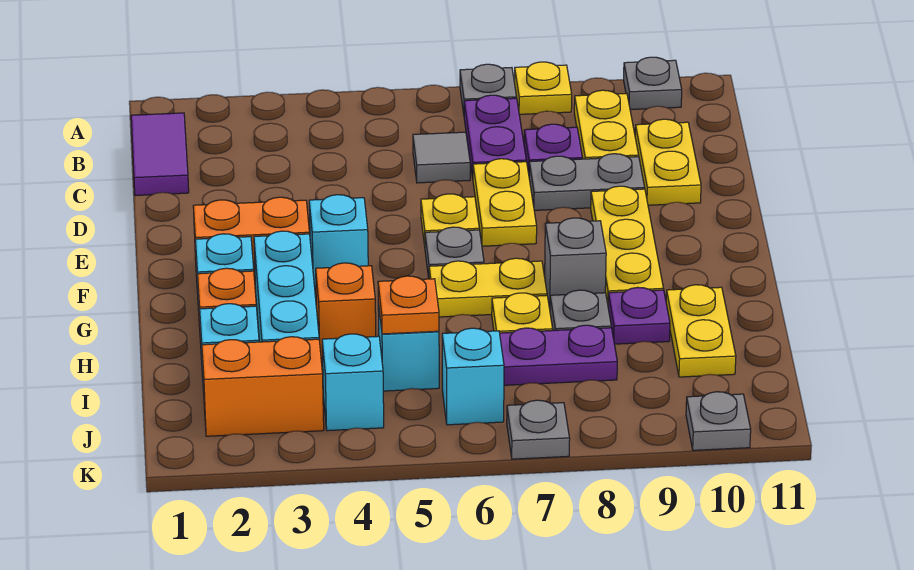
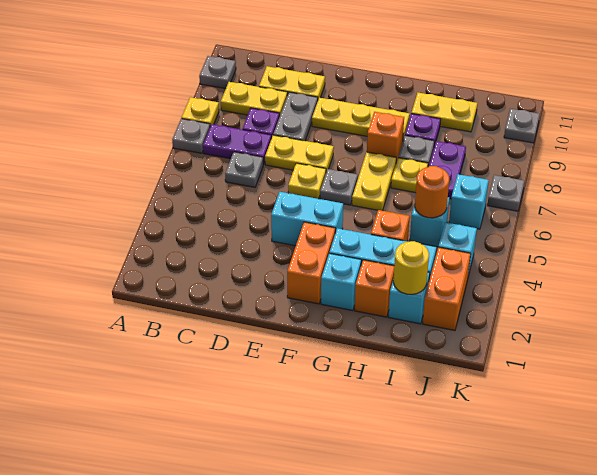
purple tile B1:C1 level 1 -> none
grey tile C6 level 1 -> grey plate C6 level 1
cyan brick F4 level 1 -> cyan brick E4:F4 level 1
grey brick G8 level 1 -> orange brick G8 level 1
none -> yellow round brick I2 level 2
orange plate I5 level 2 -> orange round brick I5 level 2

